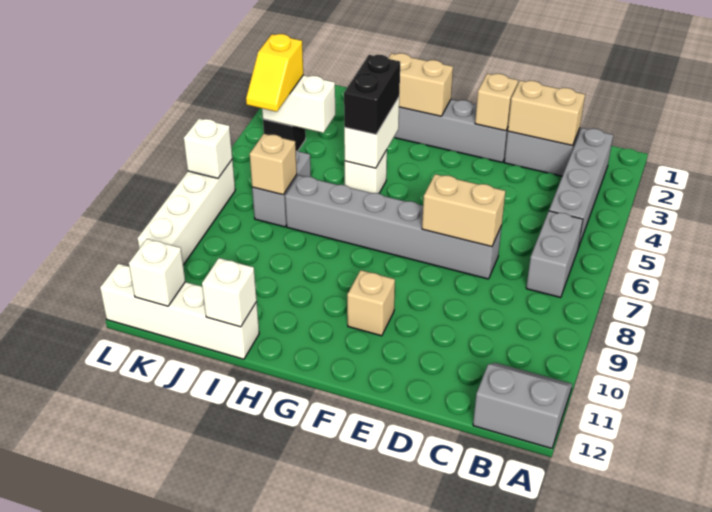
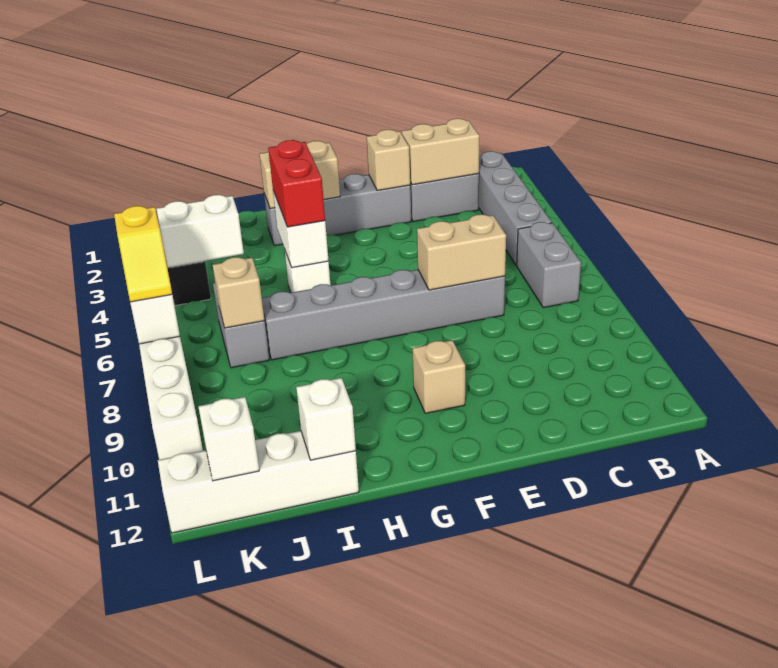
grey slope A11:B12 level 1 top 12 -> none
black brick H4:H5 level 3 -> red brick H4:H5 level 3
yellow slope K4:K5 level 3 top 4 -> yellow slope L6:L7 level 3 top 6

